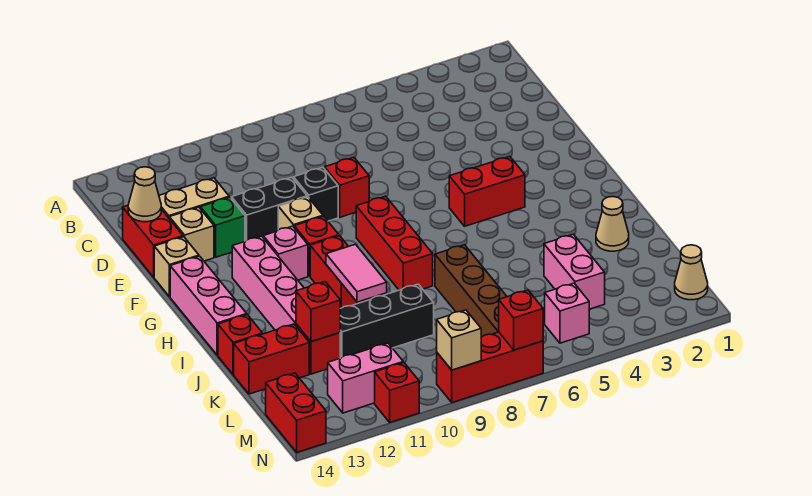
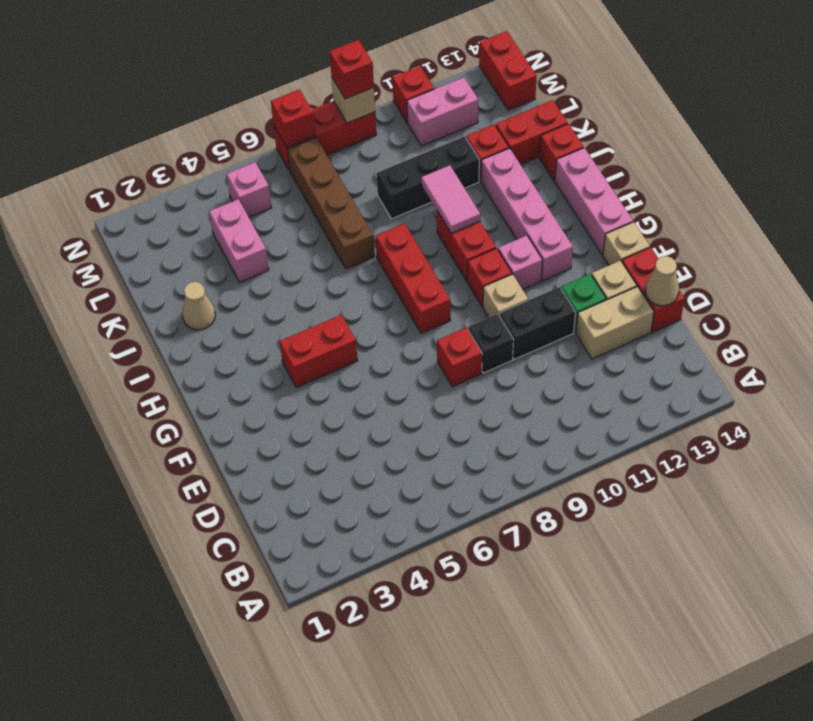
red brick K12 level 2 -> red brick N9 level 3
tan cone M1 level 1 -> none

